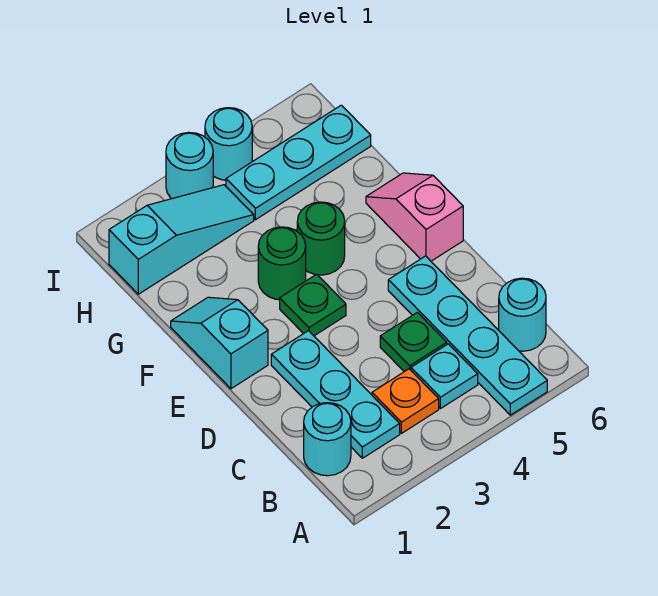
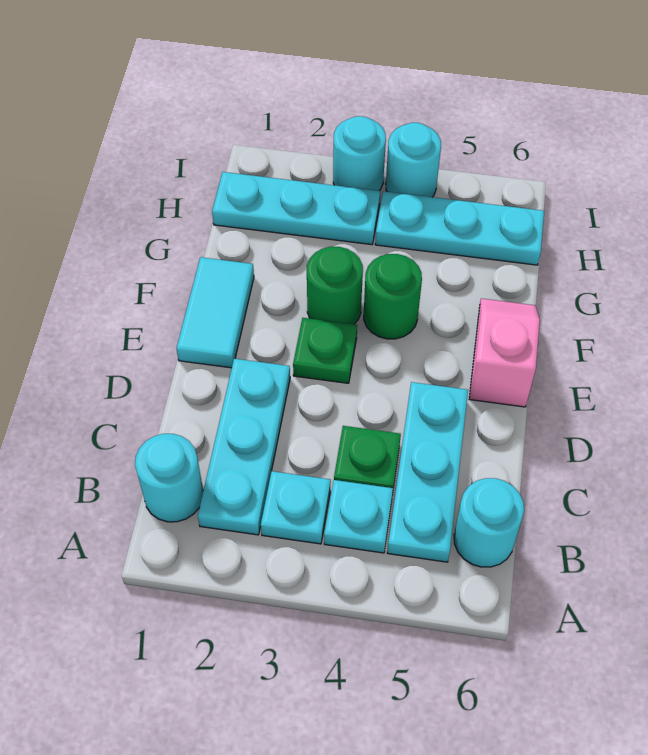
cyan plate A5:D5 level 1 -> cyan plate B5:D5 level 1
orange plate B3 level 1 -> cyan plate B3 level 1
cyan slope E1:F1 level 1 top E -> cyan tile E1:F1 level 1
cyan slope H1:H3 level 1 top 1 -> cyan plate H1:H3 level 1

